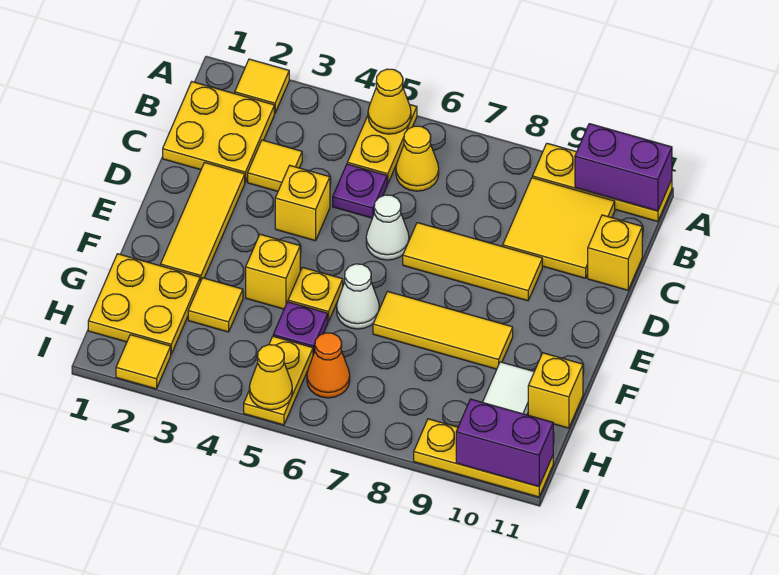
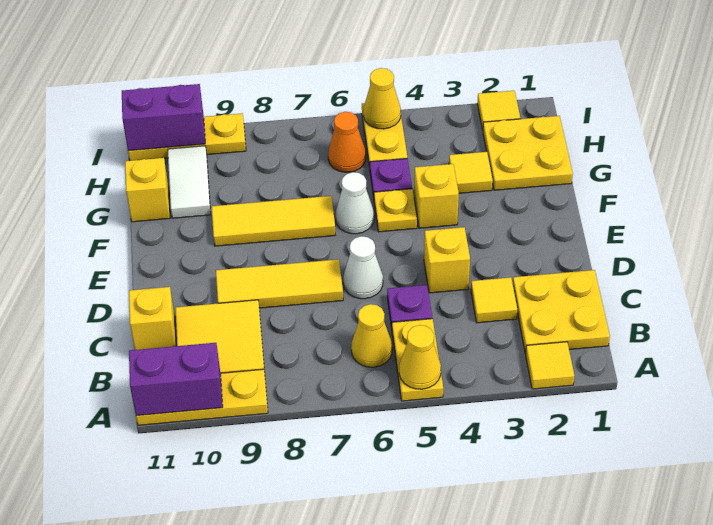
yellow tile D2:F2 level 1 -> none

